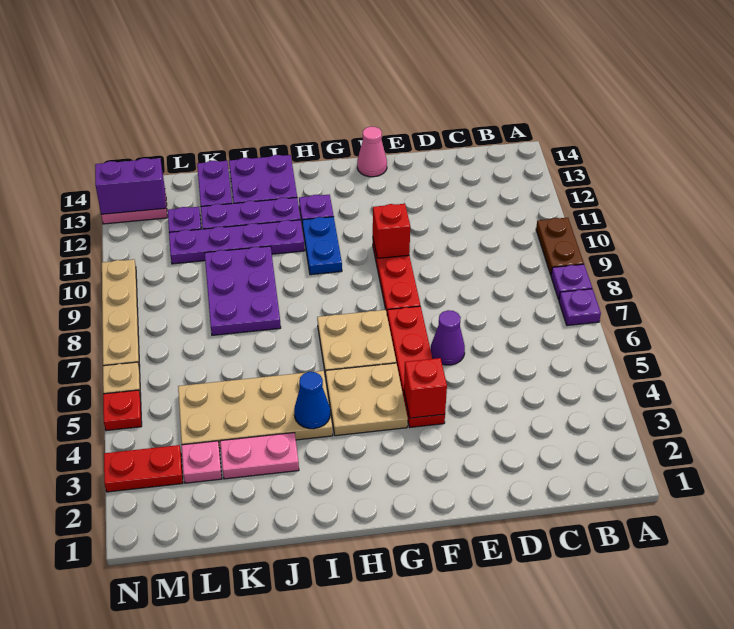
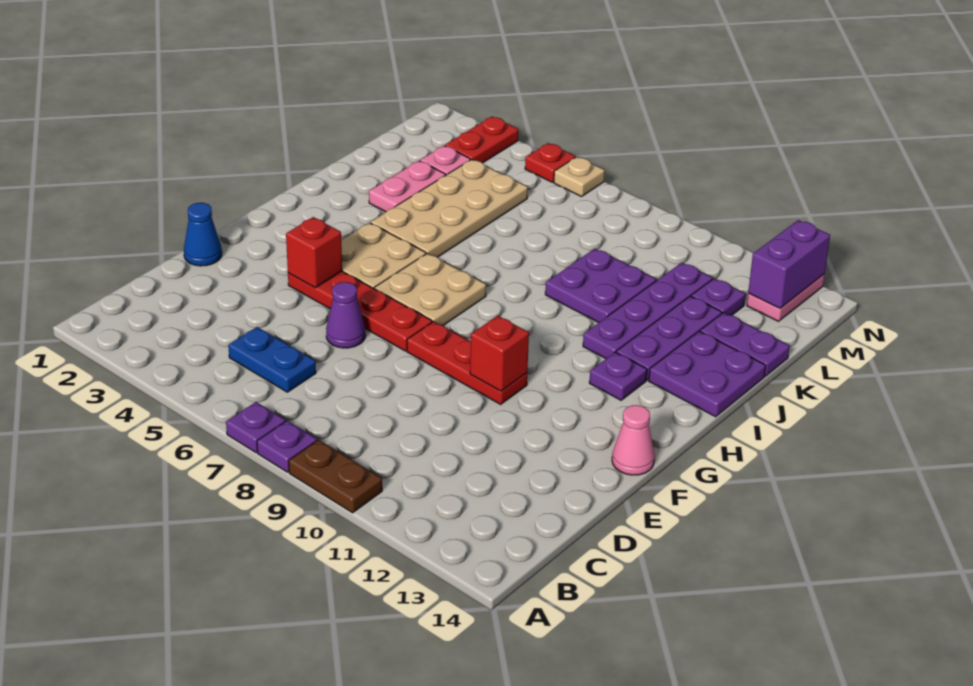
blue plate H10:H11 level 1 -> blue plate C5:C6 level 1
blue cone I4 level 2 -> blue cone E1 level 1
purple plate J8:K10 level 1 -> purple plate J9:K10 level 1
tan plate N7:N10 level 1 -> none

